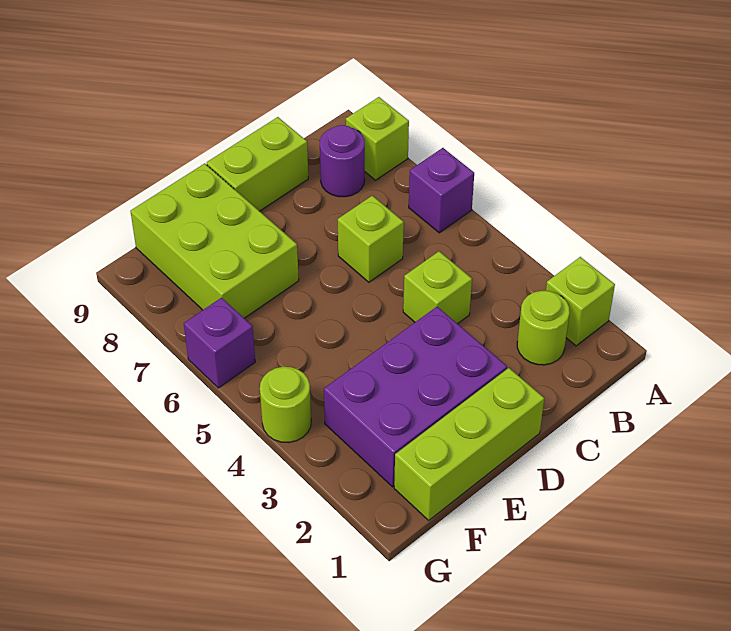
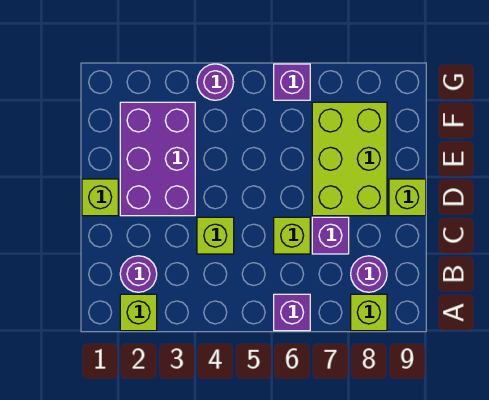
lime round brick B2 level 1 -> purple round brick B2 level 1
none -> purple brick C7 level 1
lime brick C9:D9 level 1 -> lime brick D9 level 1
lime brick D1:F1 level 1 -> lime brick D1 level 1
lime brick E7:F9 level 1 -> lime brick D7:F8 level 1
lime round brick G4 level 1 -> purple round brick G4 level 1

